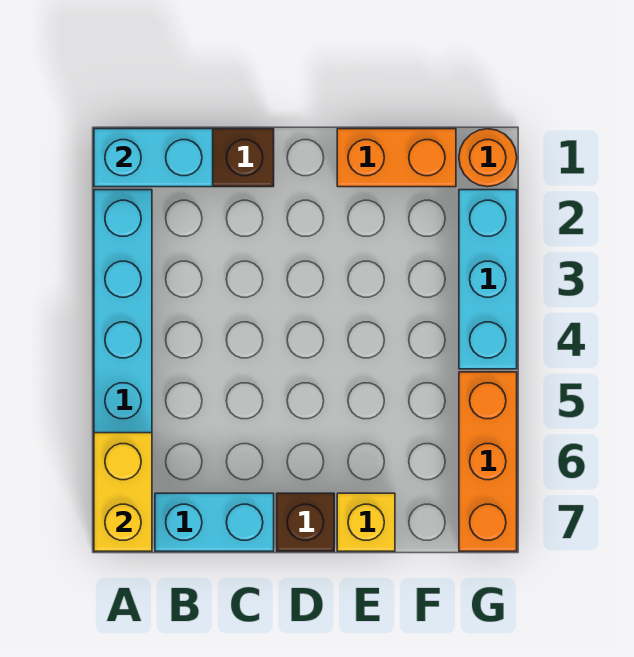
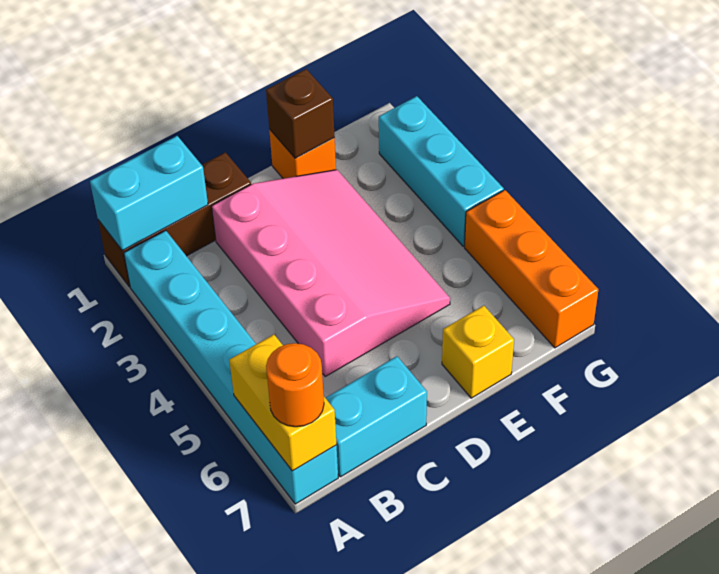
none -> pink slope C2:E5 level 1 top C
brown brick D7 level 1 -> brown brick E1 level 2
orange brick E1:F1 level 1 -> orange brick E1 level 1
orange round brick G1 level 1 -> orange round brick A7 level 3

